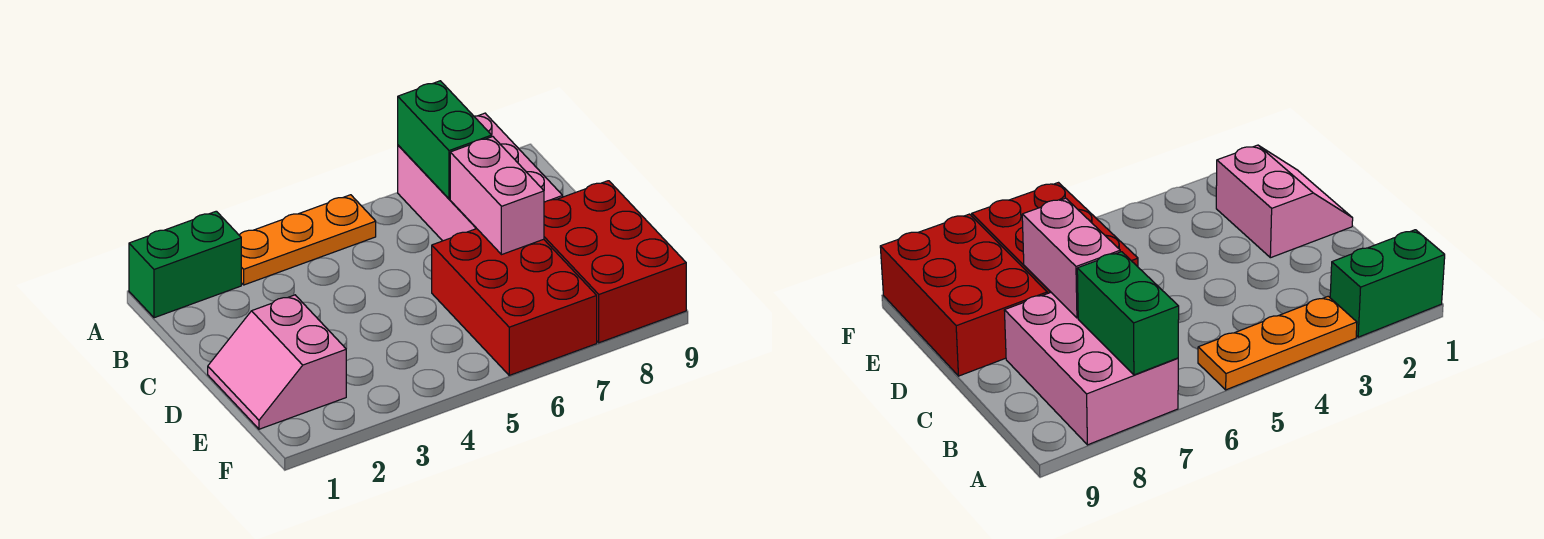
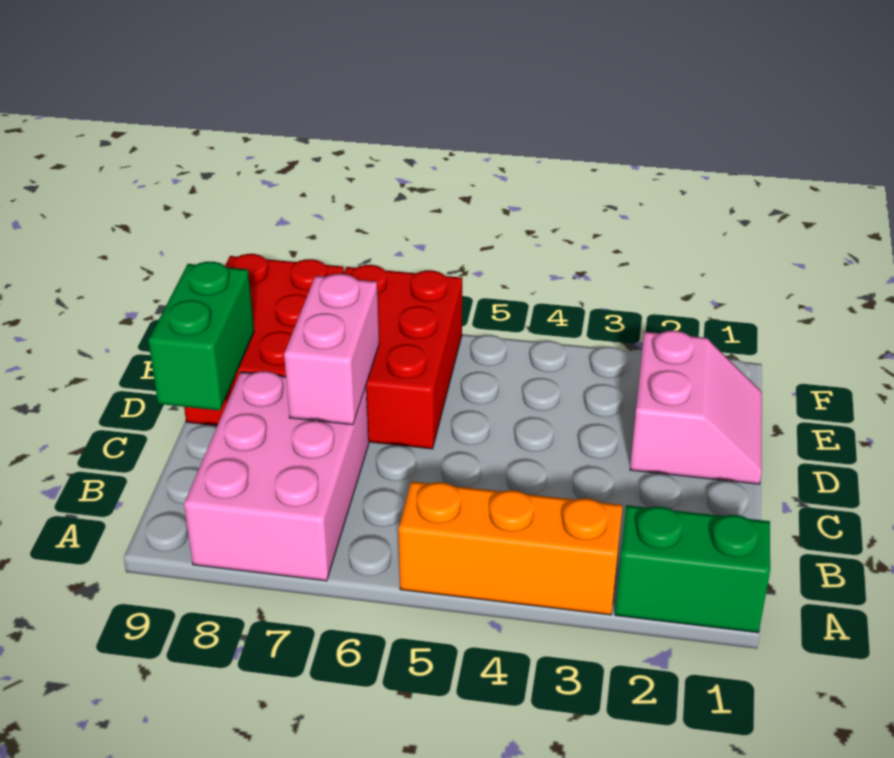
orange plate A3:A5 level 1 -> orange brick A3:A5 level 1
green brick A7:B7 level 2 -> green brick C9:D9 level 2

